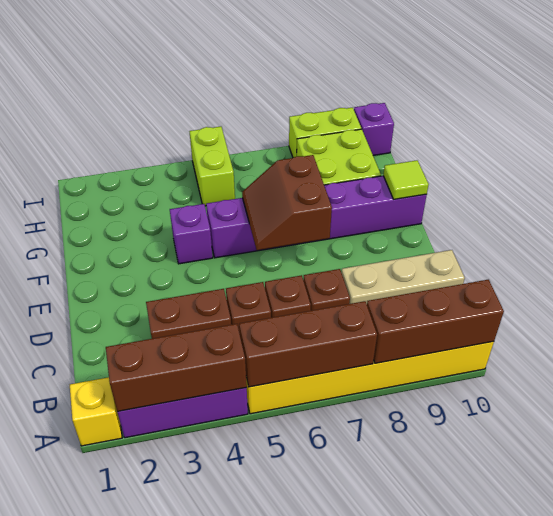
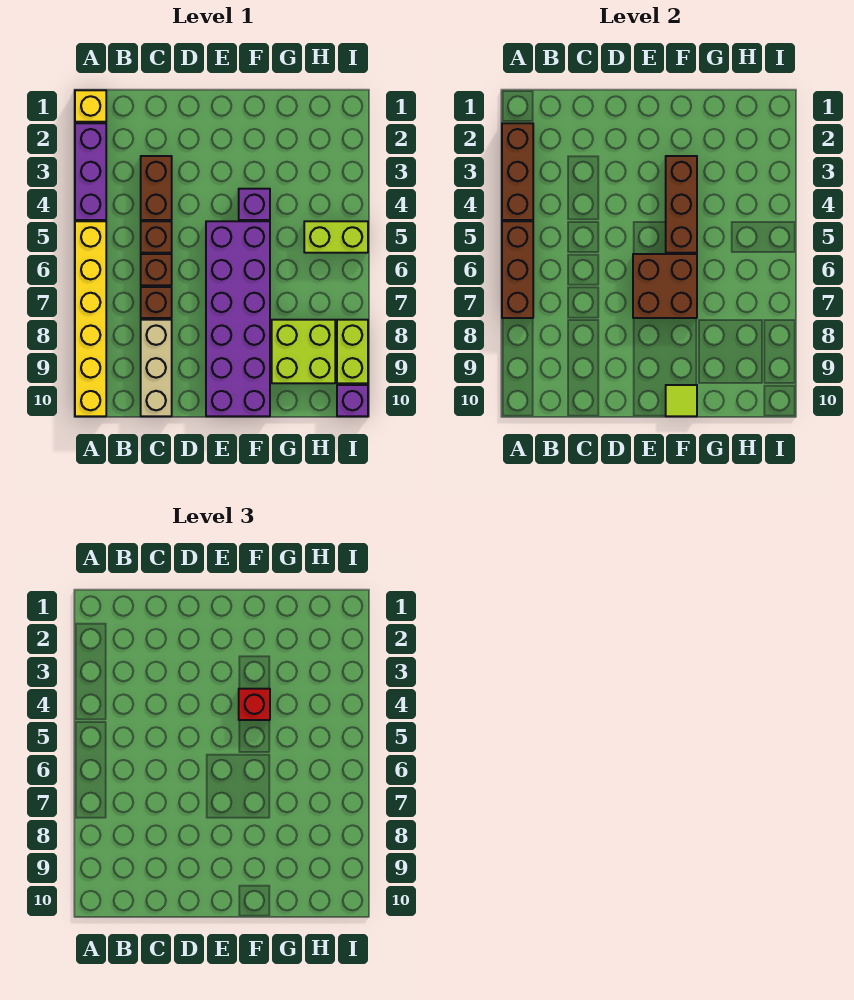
brown brick A8:A10 level 2 -> brown brick F3:F5 level 2
brown slope E6:F7 level 2 top 7 -> brown brick E6:F7 level 2
none -> red brick F4 level 3
purple brick F5:F10 level 1 -> purple brick E5:F10 level 1

